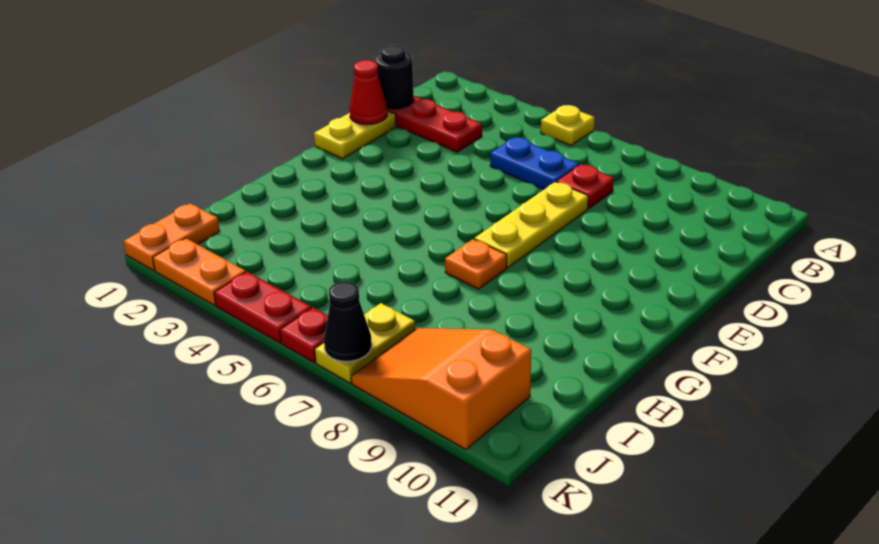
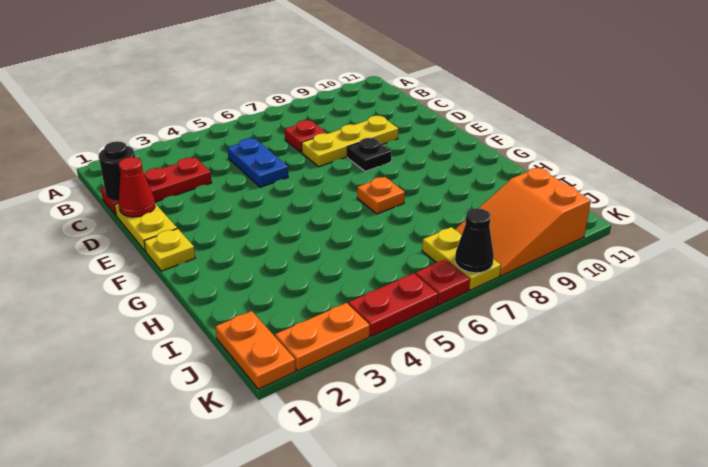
yellow plate A5 level 1 -> yellow plate F1 level 1
blue plate C5:C6 level 1 -> blue plate C5:D5 level 1
yellow plate D7:F7 level 1 -> yellow plate D7:D9 level 1
none -> black plate E8 level 1

